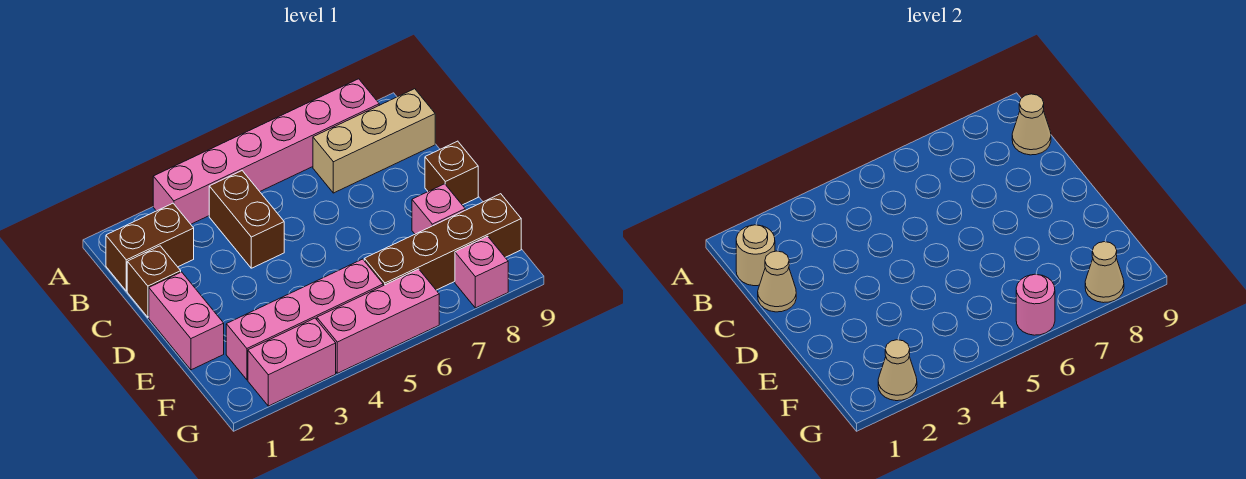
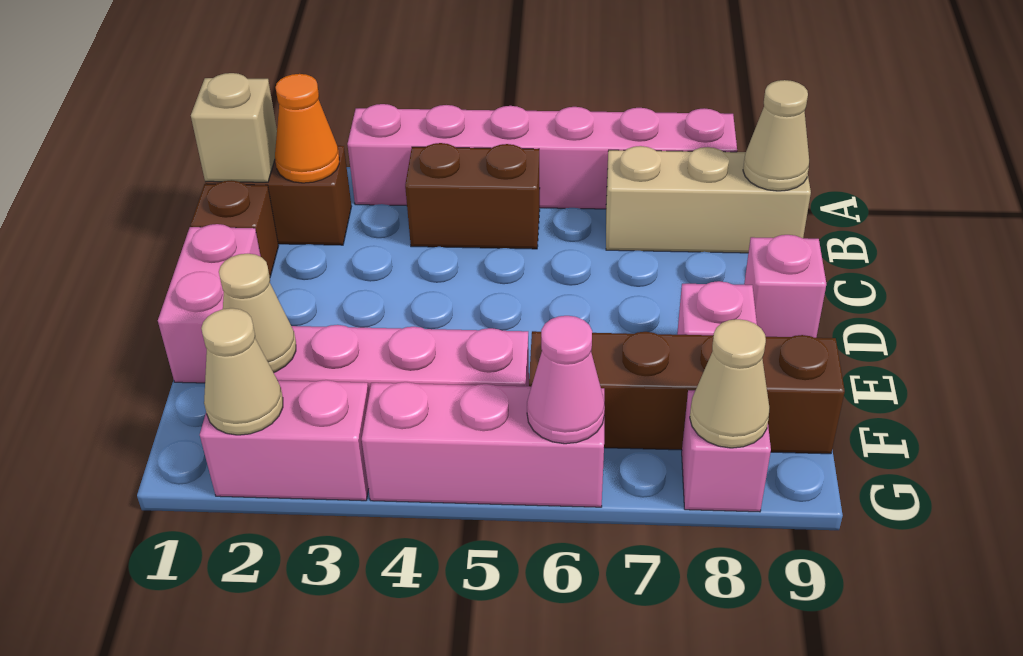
tan round brick B1 level 2 -> tan brick B1 level 2
none -> orange cone B2 level 2
brown brick B4:C4 level 1 -> brown brick B4:B5 level 1
tan cone C1 level 2 -> tan cone F2 level 2
brown brick D9 level 1 -> pink brick D9 level 1
pink round brick G6 level 2 -> pink cone G6 level 2

